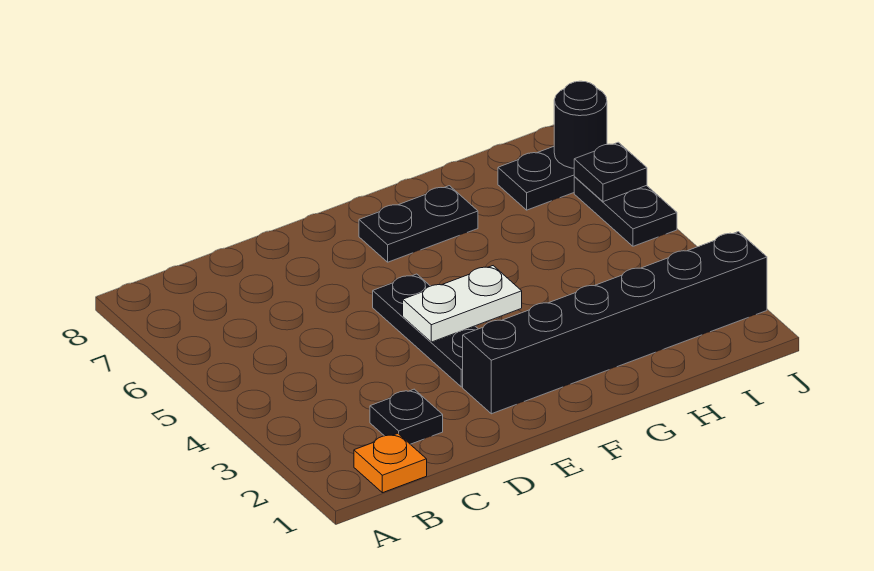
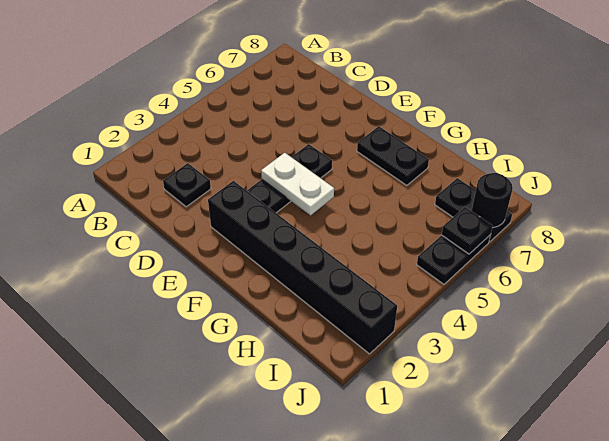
orange plate B1 level 1 -> none

